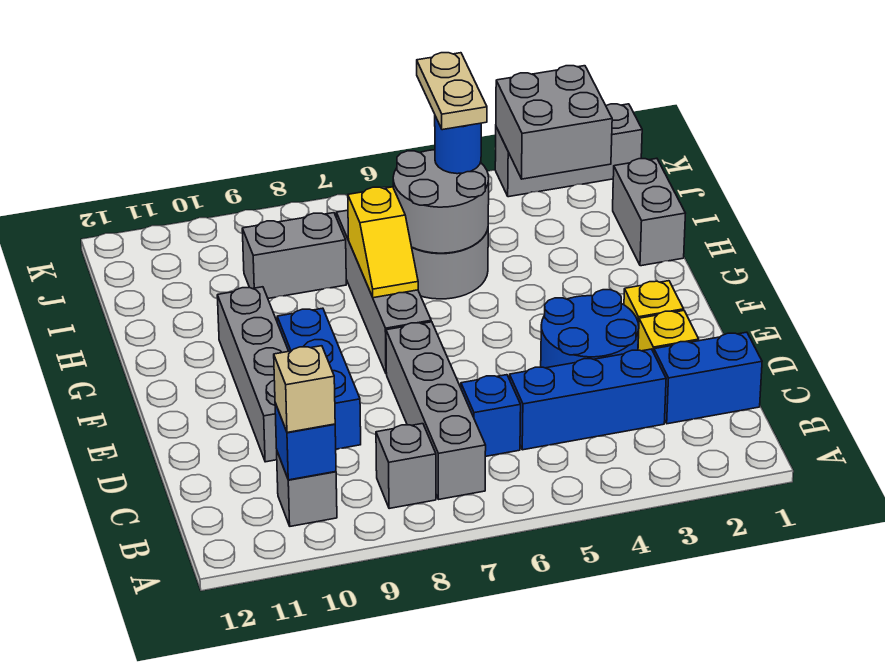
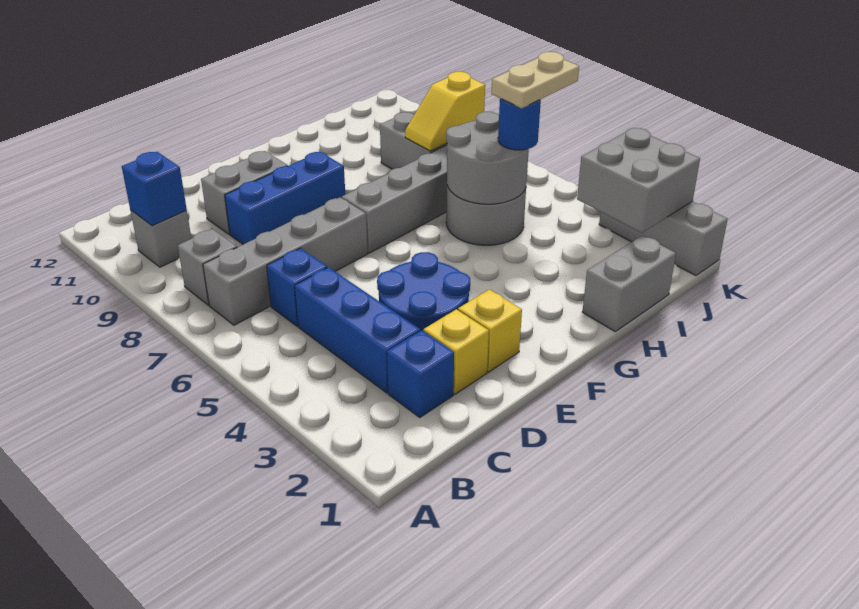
tan brick B10 level 3 -> none
blue brick C1:C2 level 1 -> blue brick C2 level 1
grey brick D10:G10 level 1 -> grey brick D10:E10 level 1
yellow slope G7:H7 level 2 top H -> yellow slope I8:J8 level 2 top J

